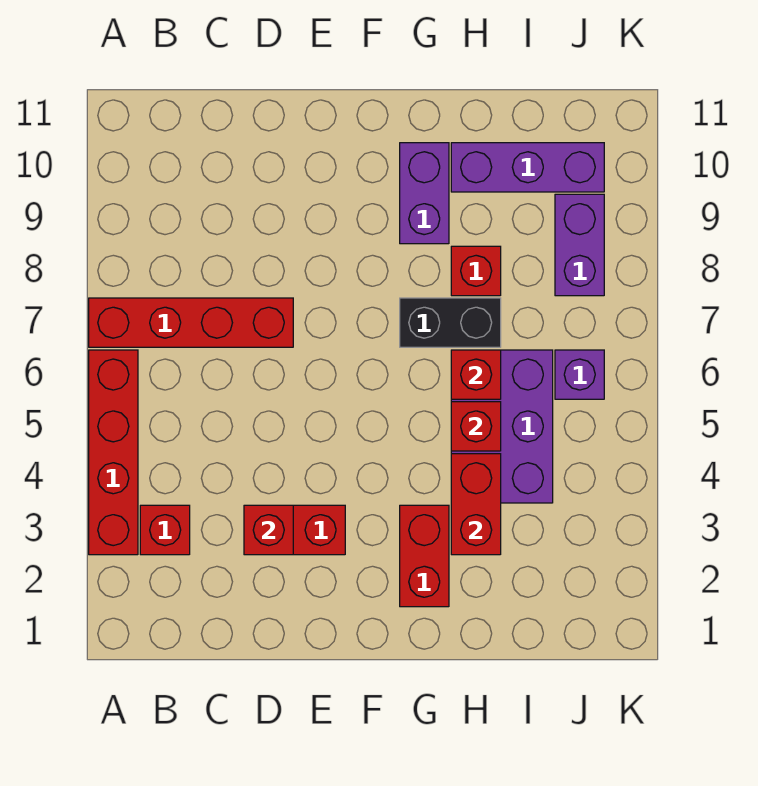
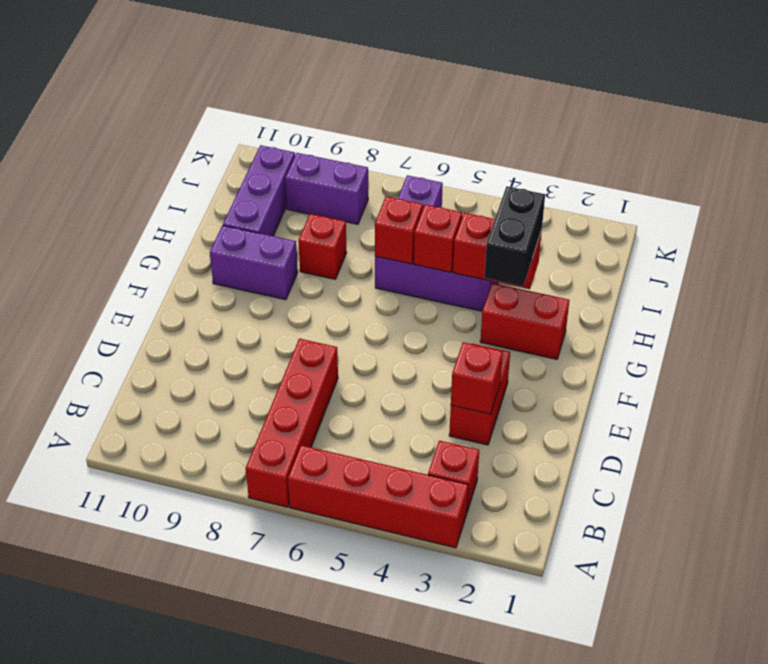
black brick G7:H7 level 1 -> black brick G3:H3 level 3

